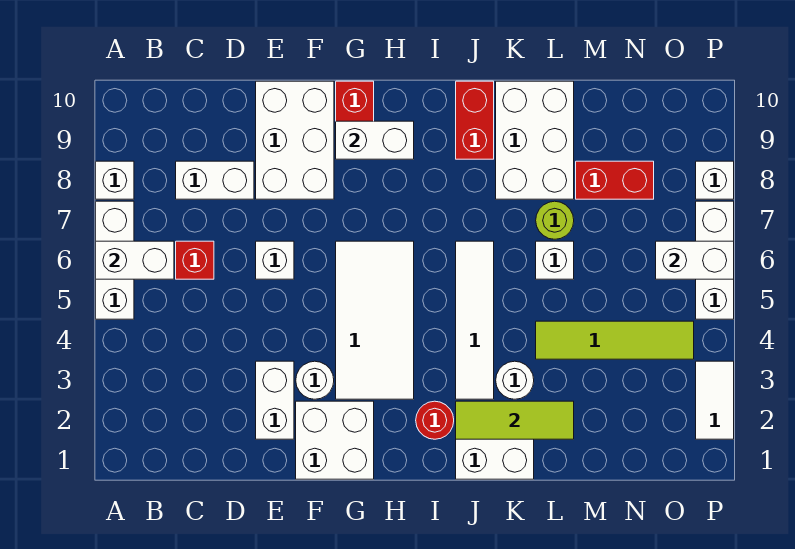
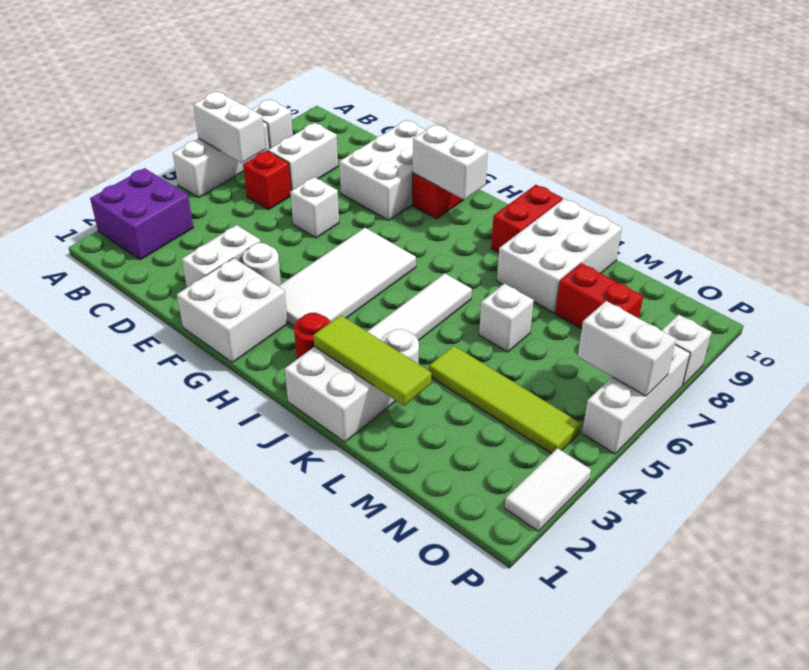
none -> purple brick A2:B3 level 1
white brick C8:D8 level 1 -> white brick C7:C8 level 1
lime round brick L7 level 1 -> none

